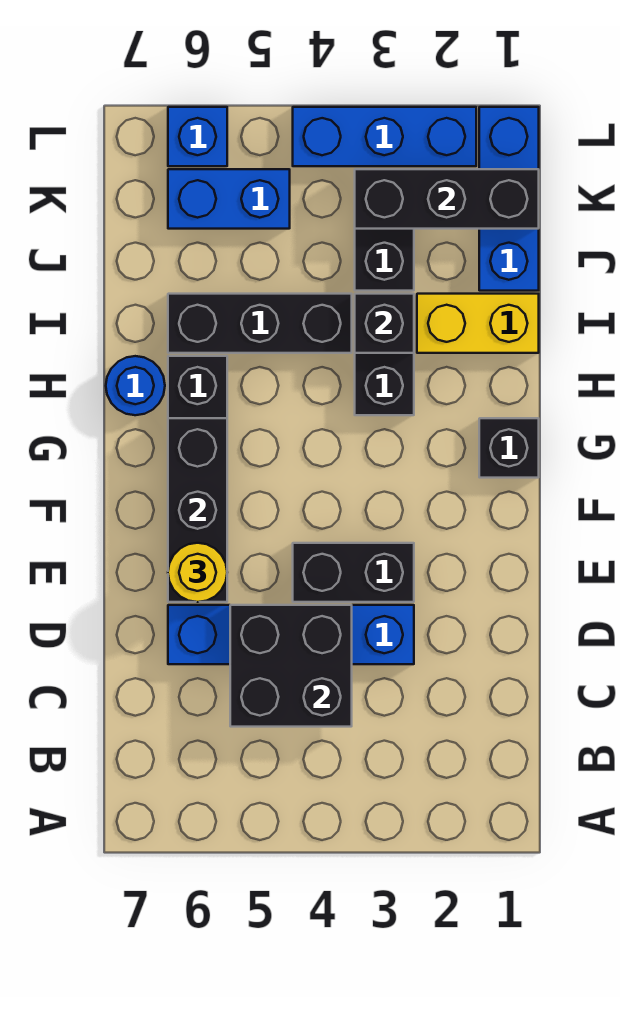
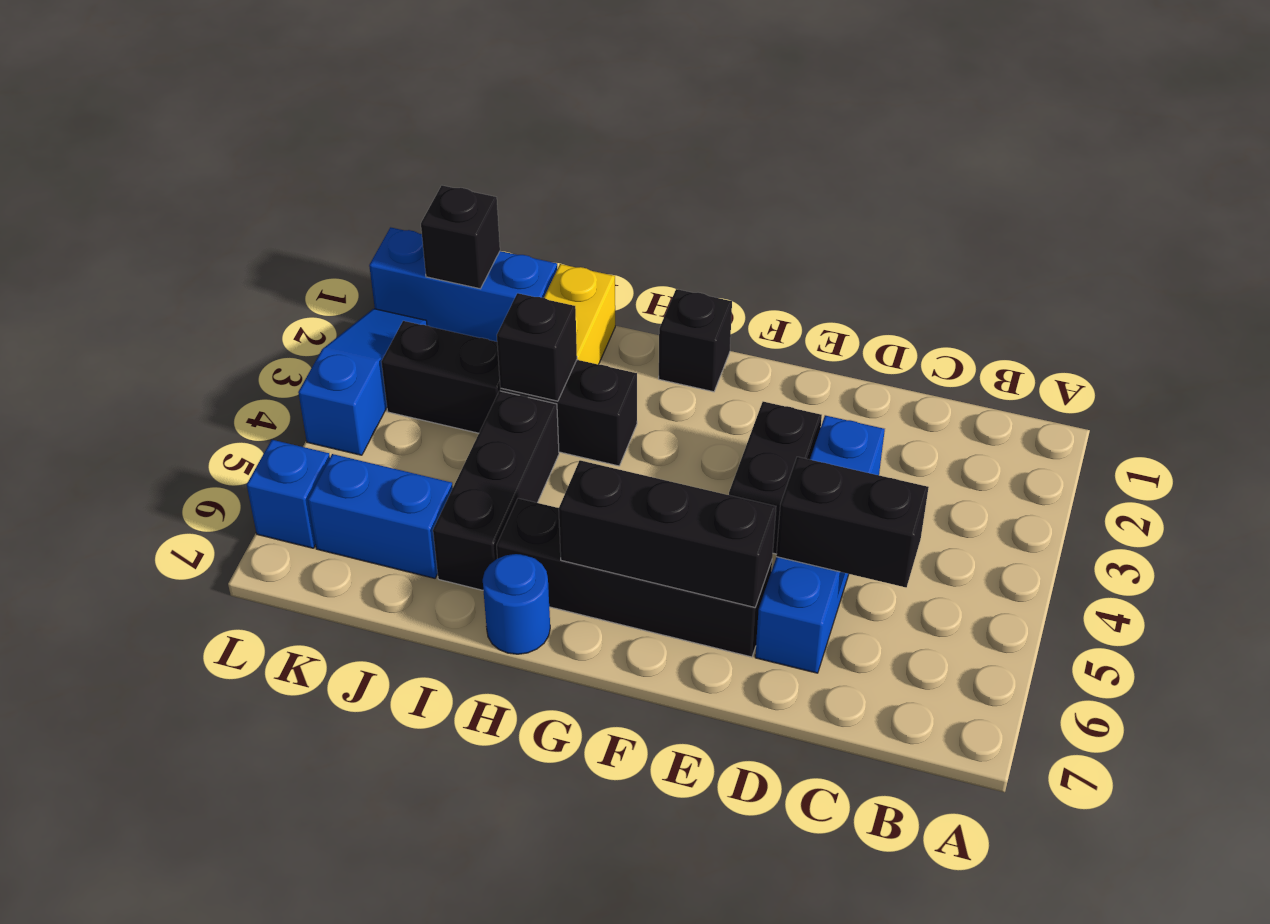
black brick C4:D5 level 2 -> black brick C5:D5 level 2
yellow round brick E6 level 3 -> none
black brick K1:K3 level 2 -> black brick K1 level 2
blue brick K5:K6 level 1 -> blue brick J6:K6 level 1
blue brick L2:L4 level 1 -> blue slope L2:L4 level 1 top 4

